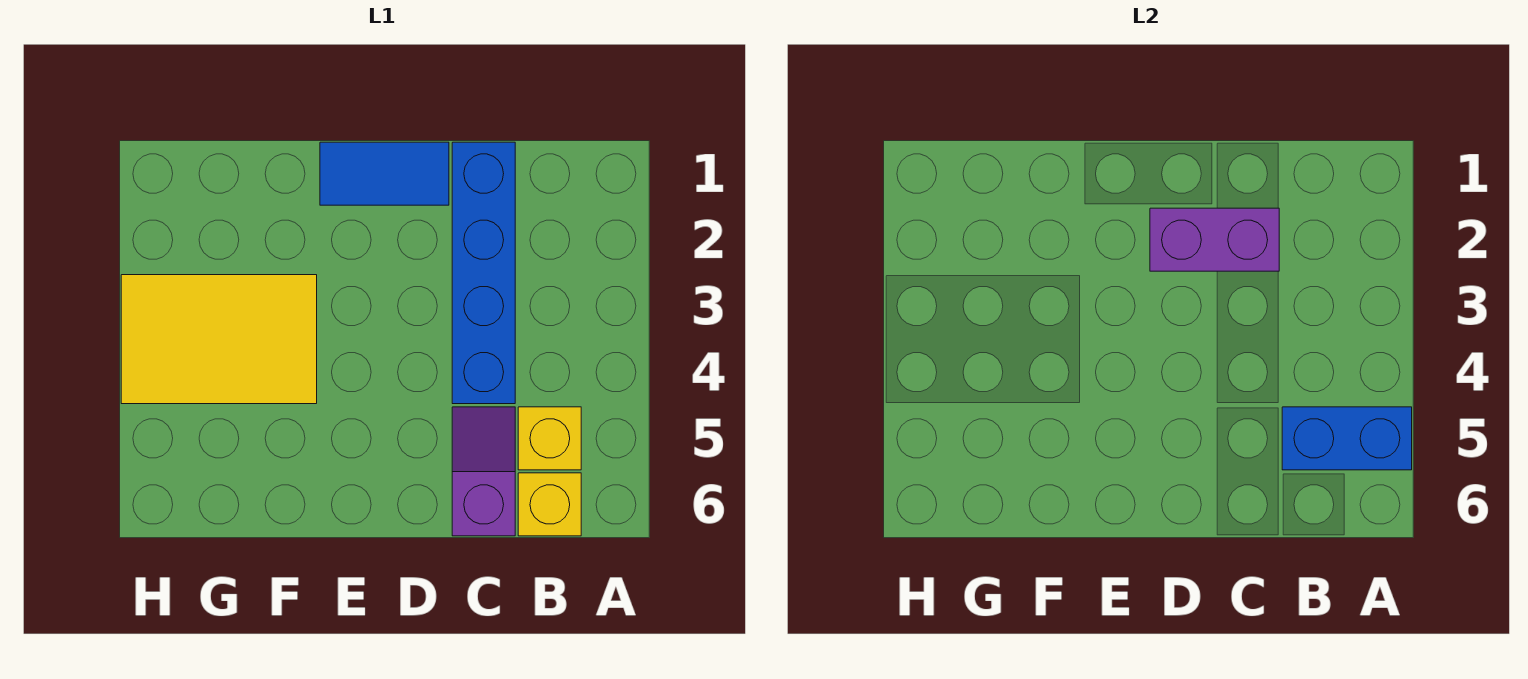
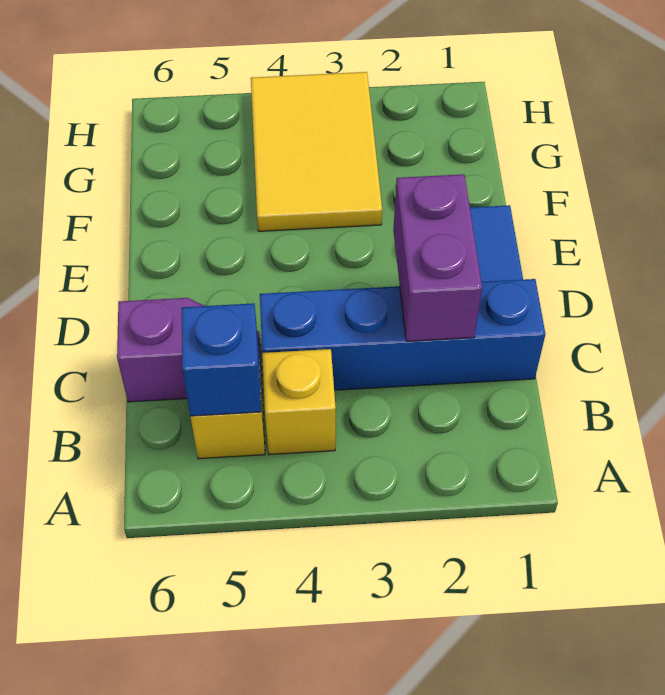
blue brick A5:B5 level 2 -> blue brick B5 level 2
yellow brick B6 level 1 -> yellow brick B4 level 1

